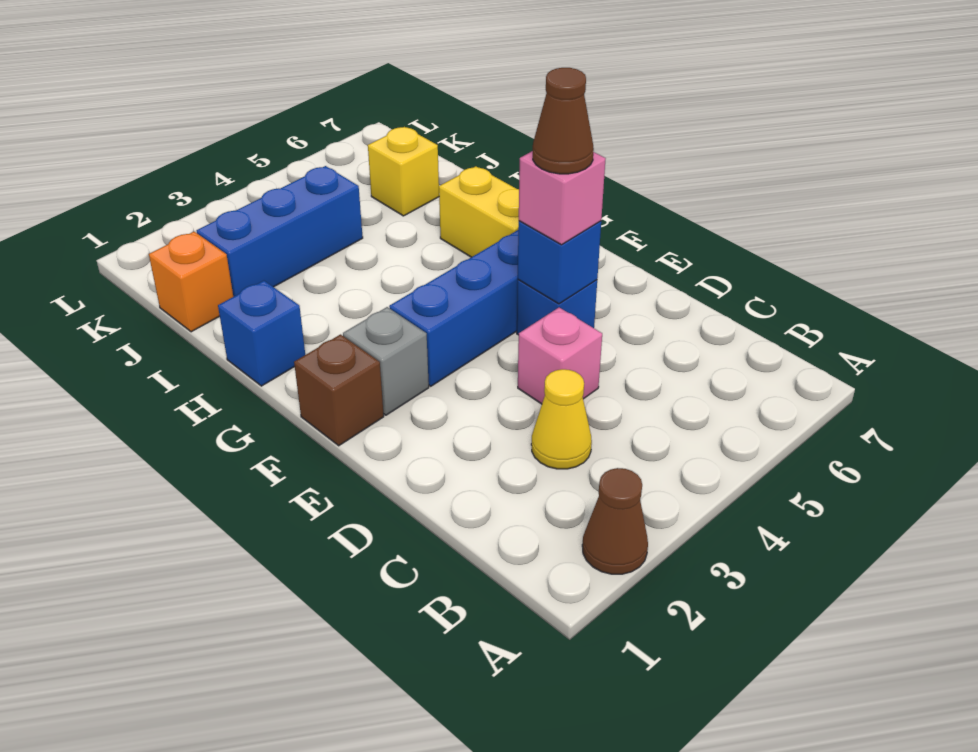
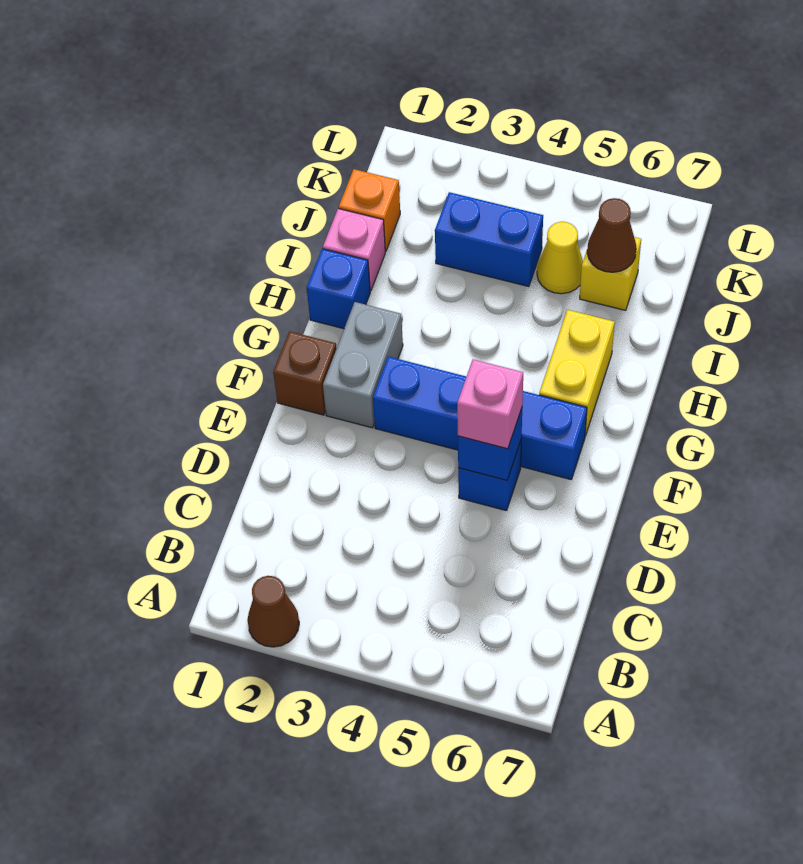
yellow cone C3 level 1 -> yellow cone J5 level 1
pink brick D4 level 1 -> pink brick I1 level 1
brown cone E5 level 4 -> brown cone J6 level 2
grey brick F2 level 1 -> grey brick F2:G2 level 1
blue brick J2:J4 level 1 -> blue brick J3:J4 level 1

